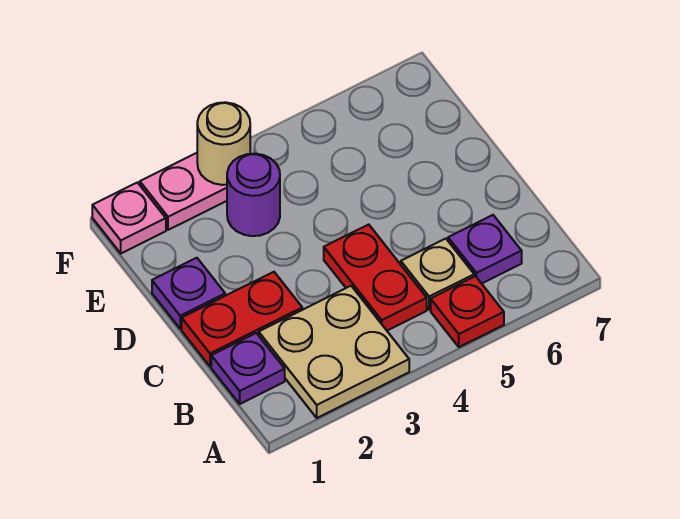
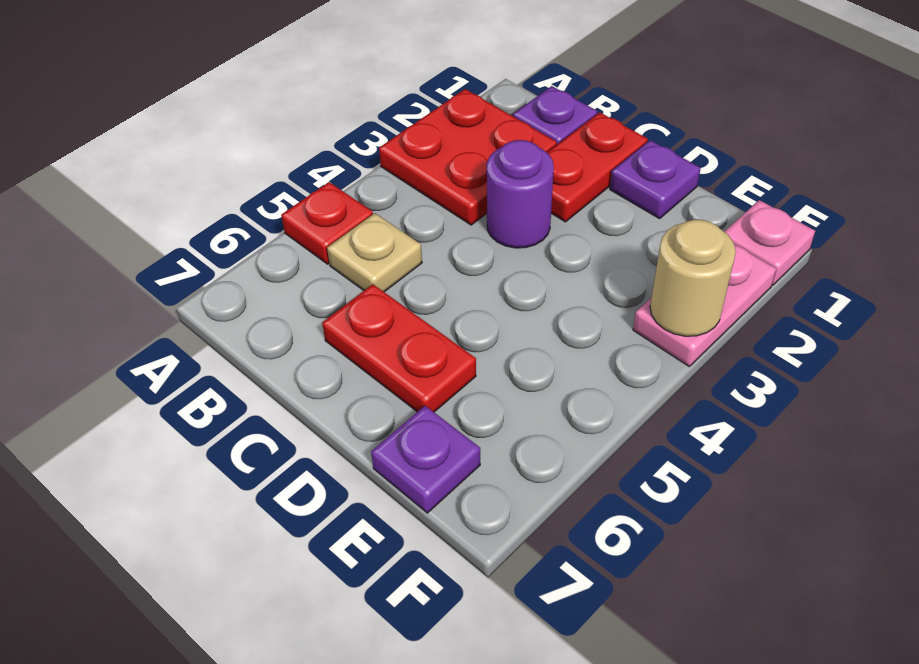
tan plate A2:B3 level 1 -> red plate A2:B3 level 1
red plate B4:C4 level 1 -> red plate C6:D6 level 1
purple plate B6 level 1 -> purple plate E7 level 1
purple round brick E3 level 1 -> purple round brick C3 level 1

